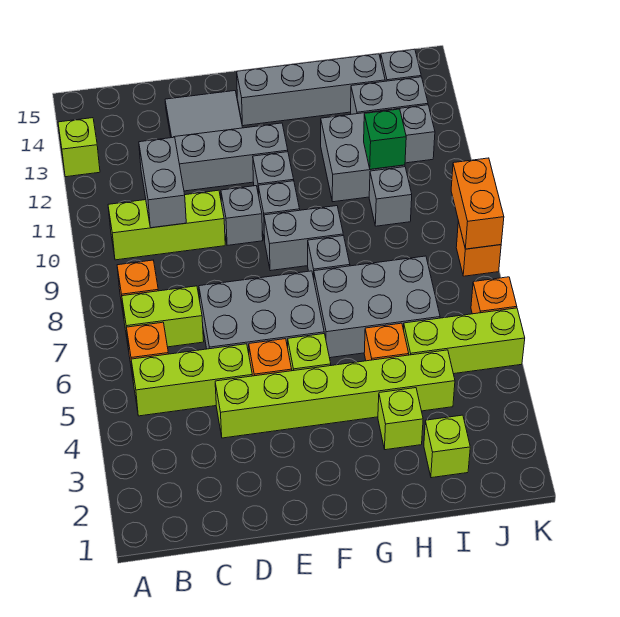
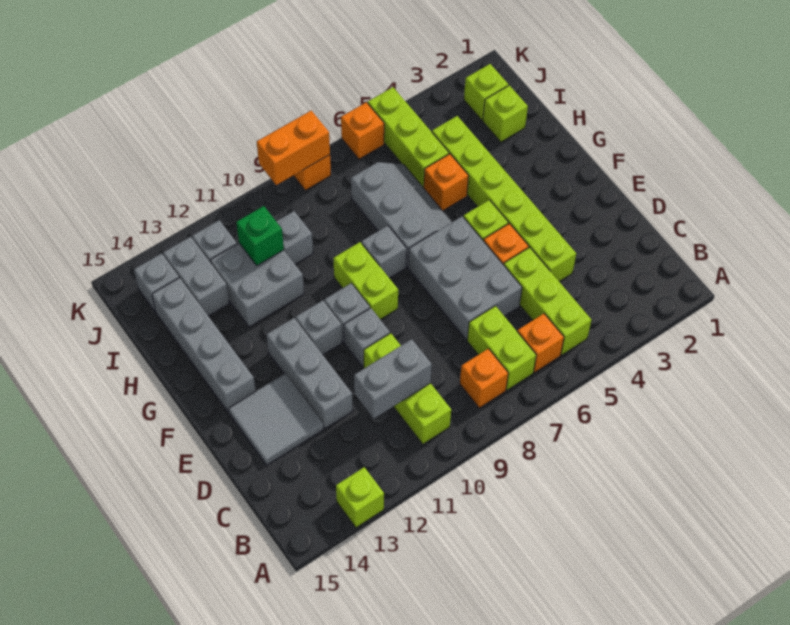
grey brick F9:G9 level 1 -> lime brick F9:G9 level 1
grey brick G6:I7 level 1 -> grey slope G6:I7 level 1 top 7
lime brick H3 level 1 -> lime brick J2 level 1

